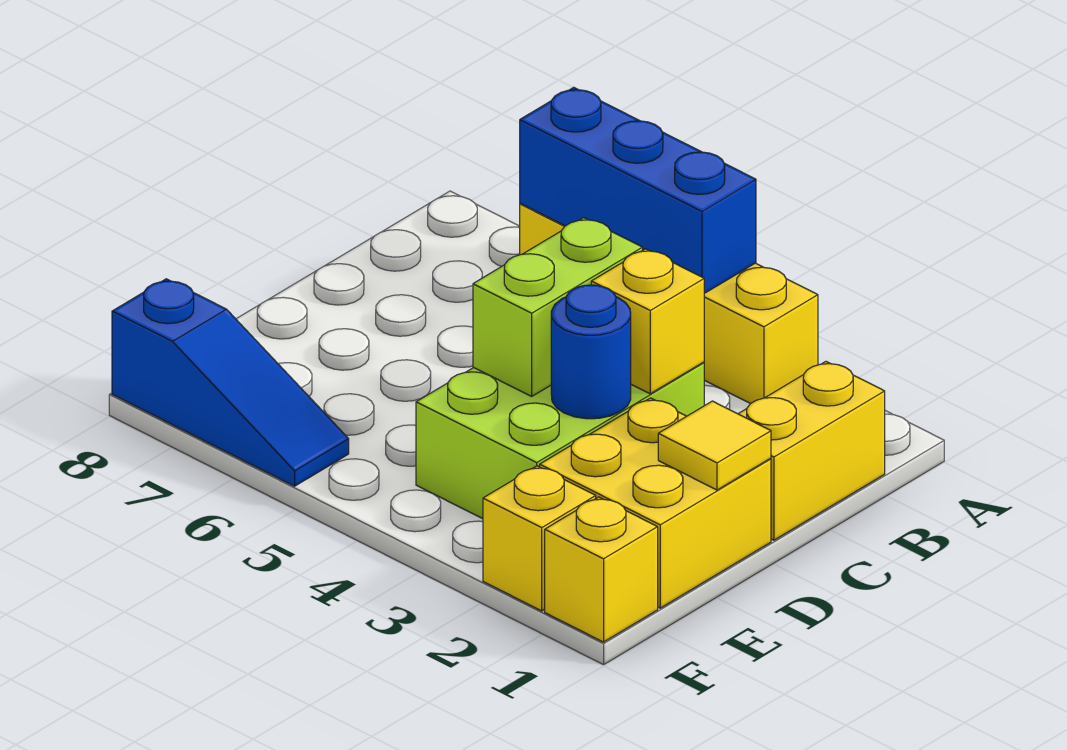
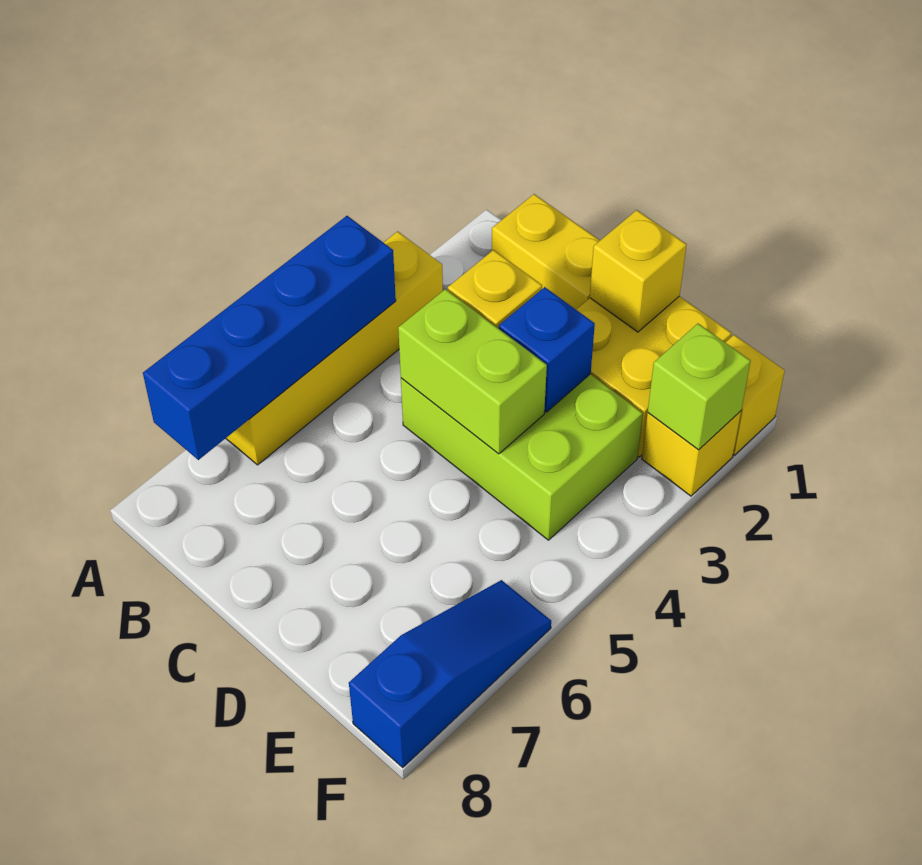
blue brick A4:A6 level 2 -> blue brick A4:A7 level 2
yellow tile D1 level 2 -> yellow brick D1 level 2
blue round brick D3 level 2 -> blue brick D3 level 2
none -> lime brick F2 level 2

